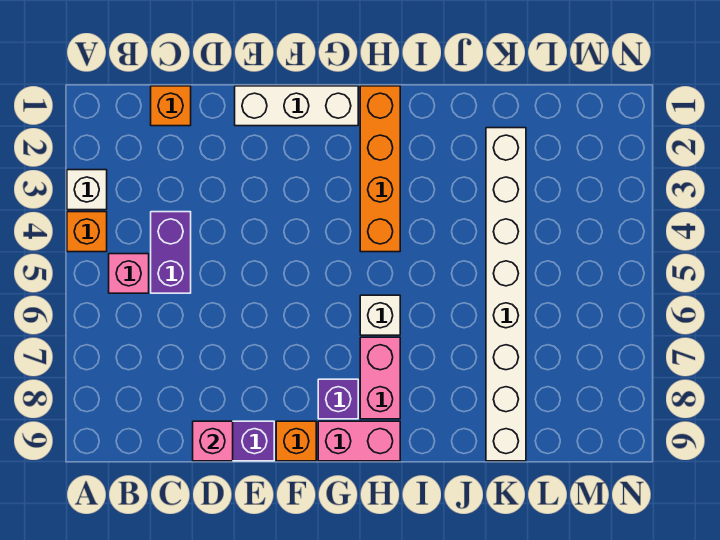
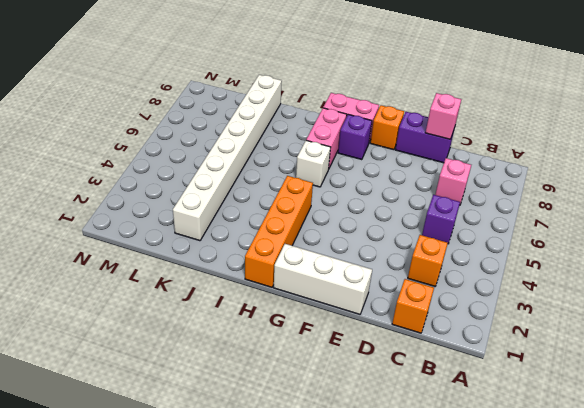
white brick A3 level 1 -> none
orange brick A4 level 1 -> orange brick C3 level 1
pink brick B5 level 1 -> pink brick C7 level 1
purple brick C4:C5 level 1 -> purple brick C5 level 1

